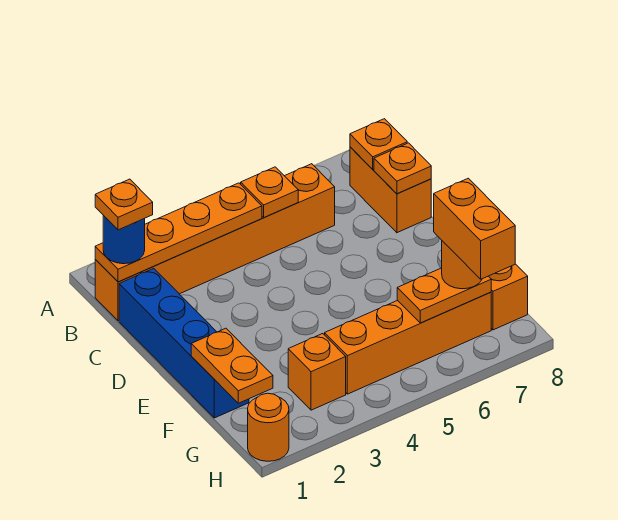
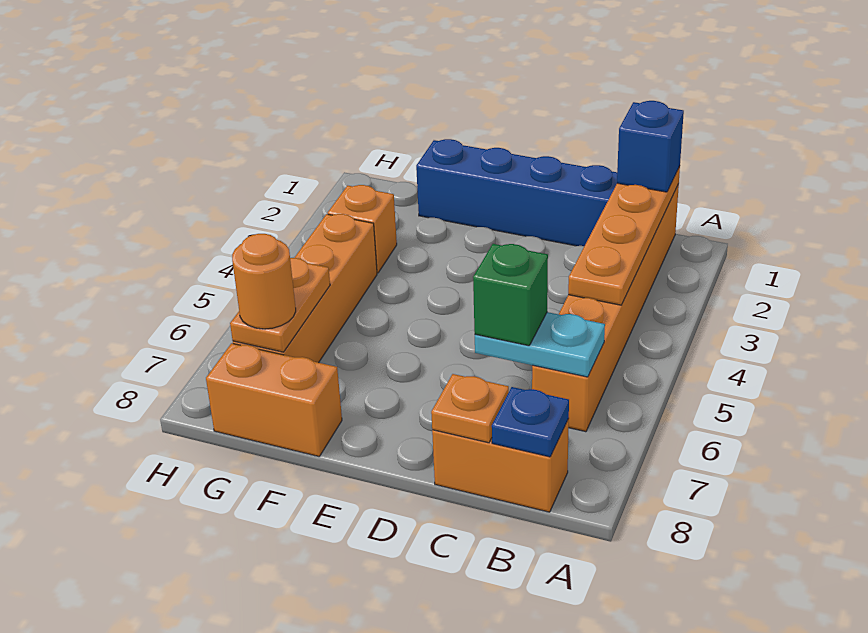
blue round brick B1 level 3 -> blue brick B1 level 3
orange plate B1 level 4 -> none
orange plate B5 level 2 -> none
none -> cyan plate B6:C6 level 2
orange plate B8 level 2 -> blue plate B8 level 2
none -> green brick C6 level 3
orange plate F1:G1 level 2 -> none
orange brick G7:H7 level 4 -> none
orange round brick H1 level 1 -> none

